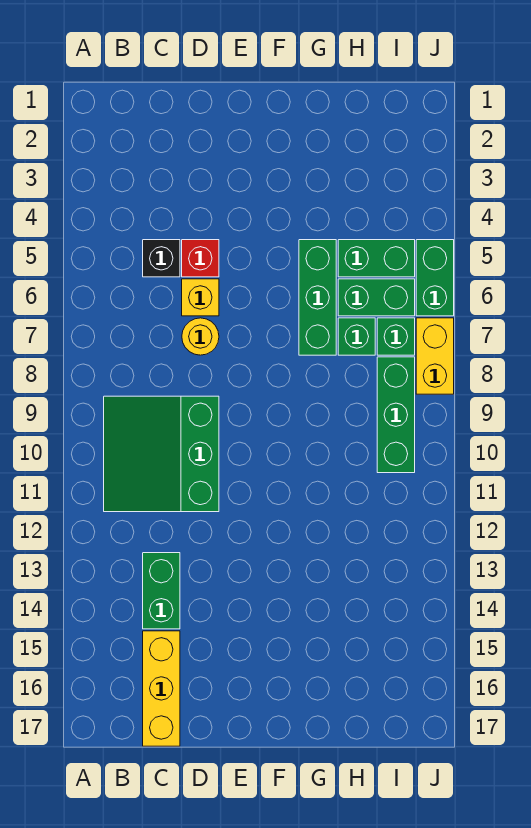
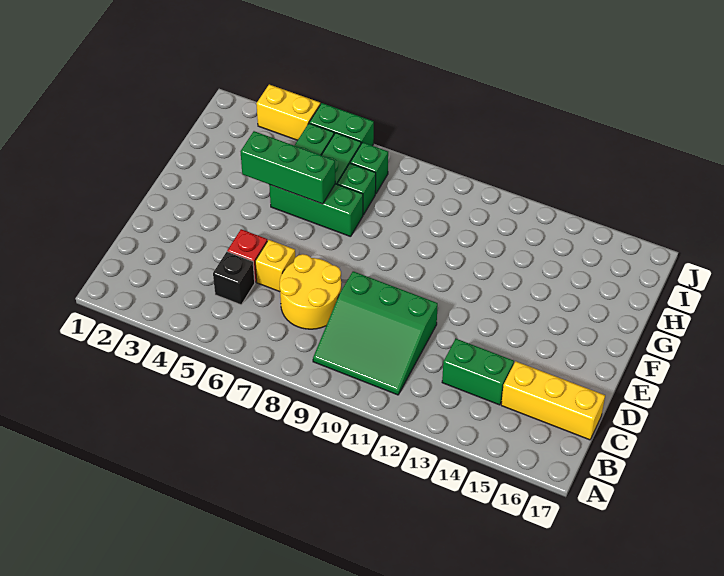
yellow round brick D7 level 1 -> yellow round brick C7:D8 level 1
green brick I8:I10 level 1 -> green brick G4:G6 level 2
yellow brick J7:J8 level 1 -> yellow brick J3:J4 level 1

